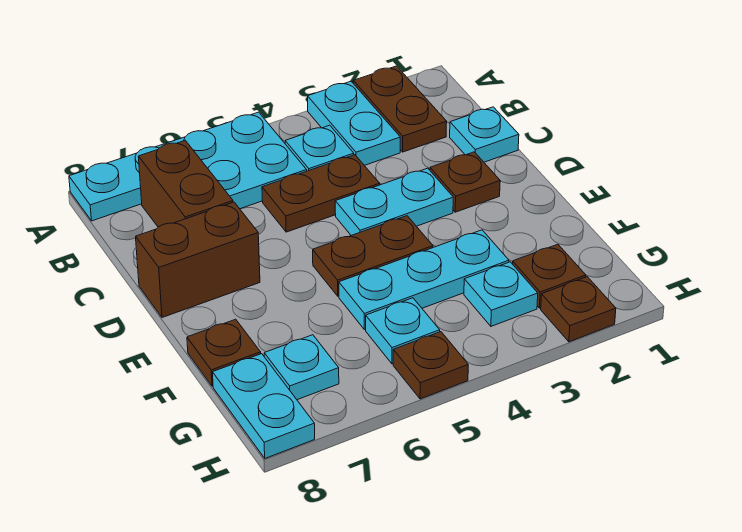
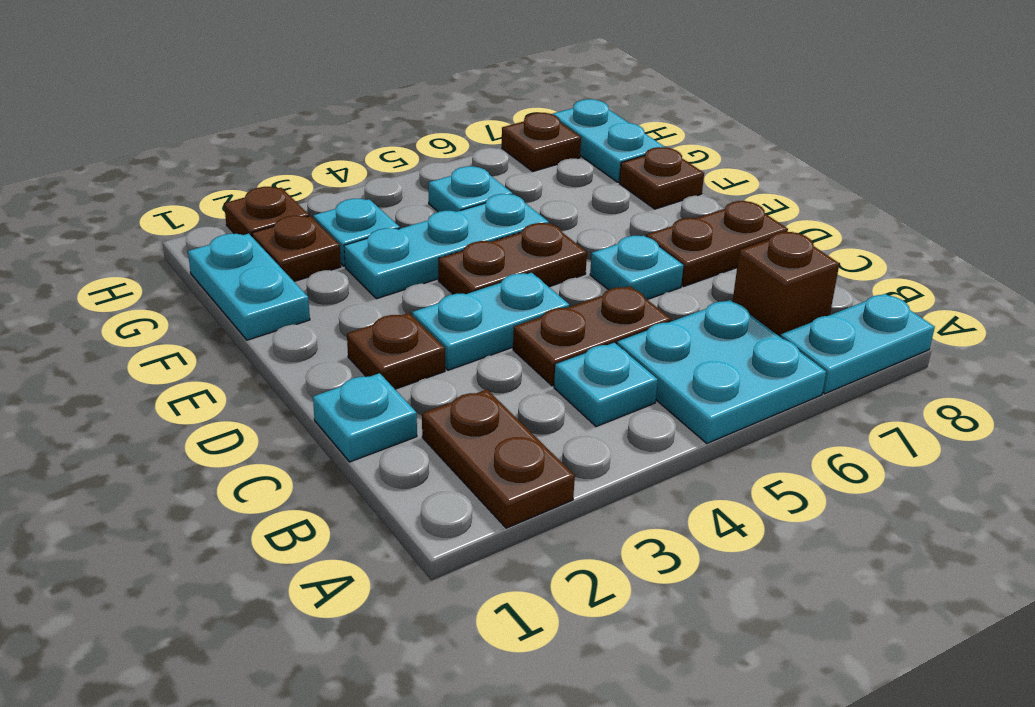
cyan plate A3:B3 level 1 -> cyan plate F1:G1 level 1
brown brick B7:C7 level 1 -> brown brick B7 level 1
brown brick D7:D8 level 1 -> brown plate D7:D8 level 1
cyan plate G7 level 1 -> cyan plate D6 level 1
brown plate H5 level 1 -> brown plate H7 level 1

